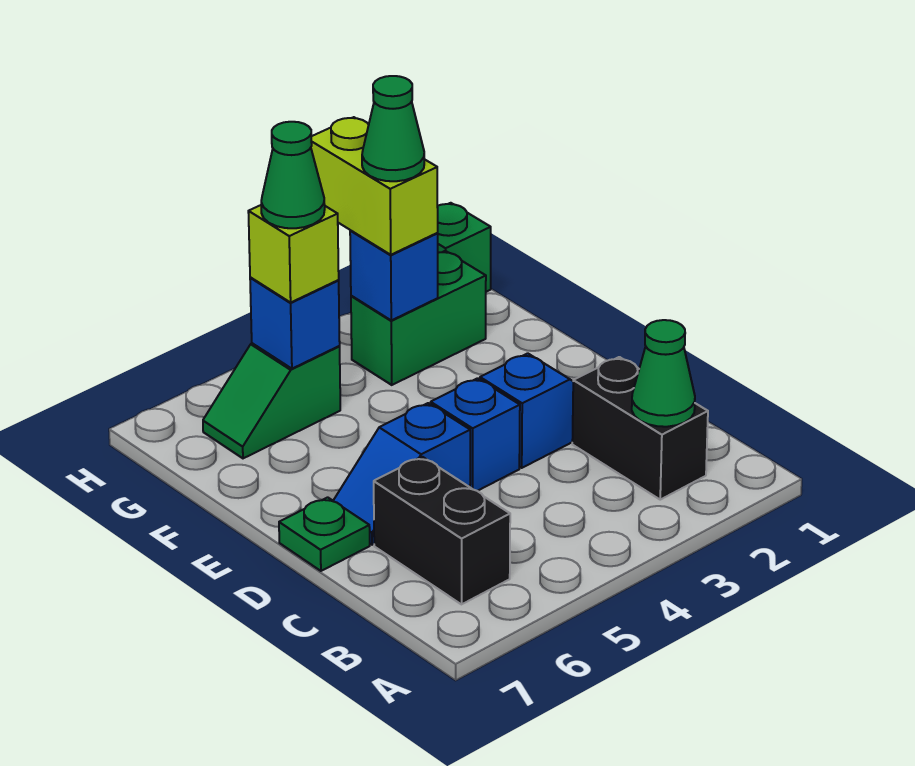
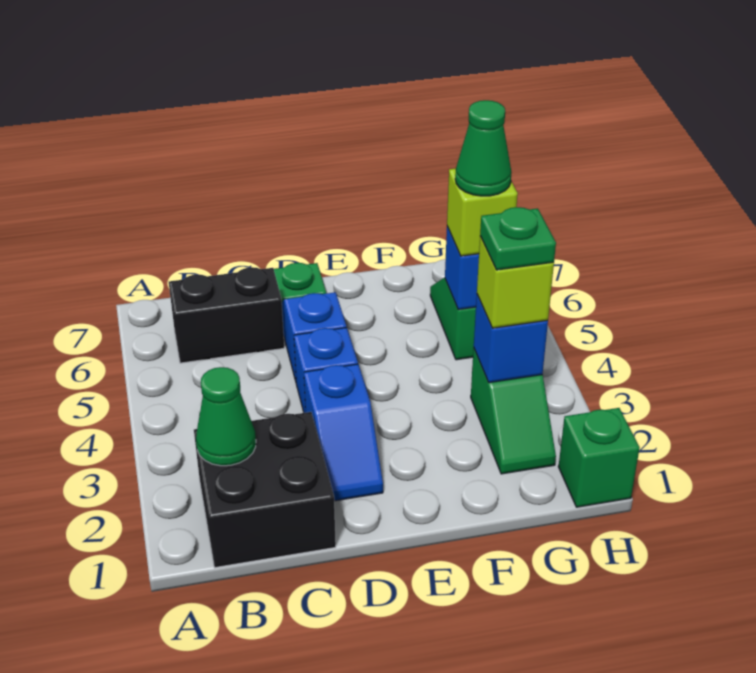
black brick B2:C2 level 1 -> black brick B1:C2 level 1
green brick G2:G3 level 1 -> green slope G2:G3 level 1 top 3
lime brick G3:H3 level 3 -> lime brick G3 level 3
green cone G3 level 4 -> green plate G3 level 4

